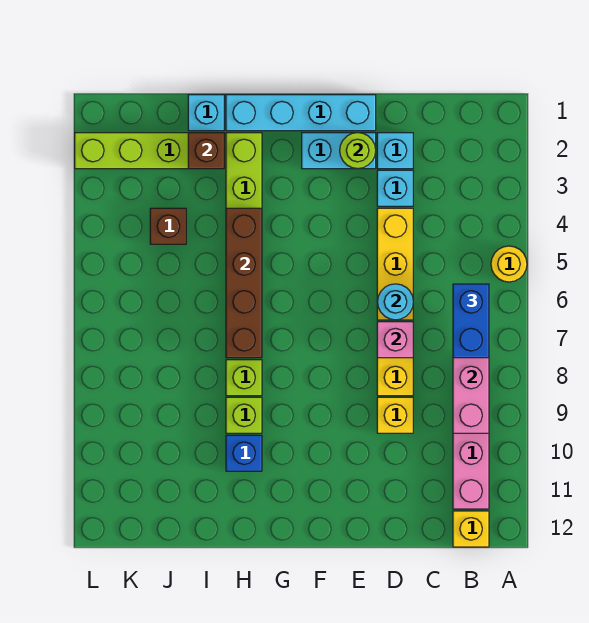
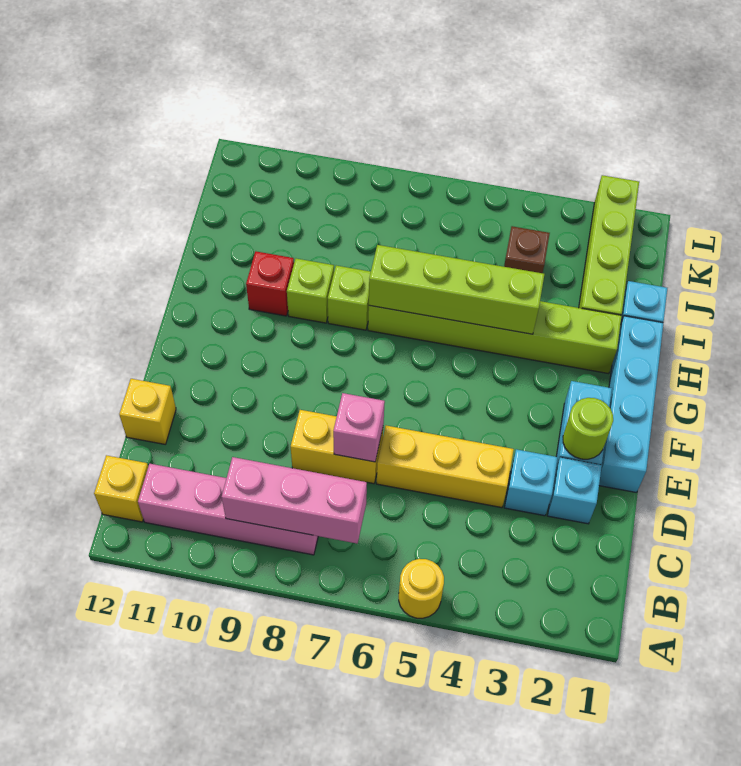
blue brick B6:B7 level 3 -> none
cyan round brick D6 level 2 -> none
yellow brick D9 level 1 -> yellow brick D12 level 1
brown brick H4:H7 level 2 -> lime brick H4:H7 level 2
blue brick H10 level 1 -> red brick H10 level 1
brown brick I2 level 2 -> none

